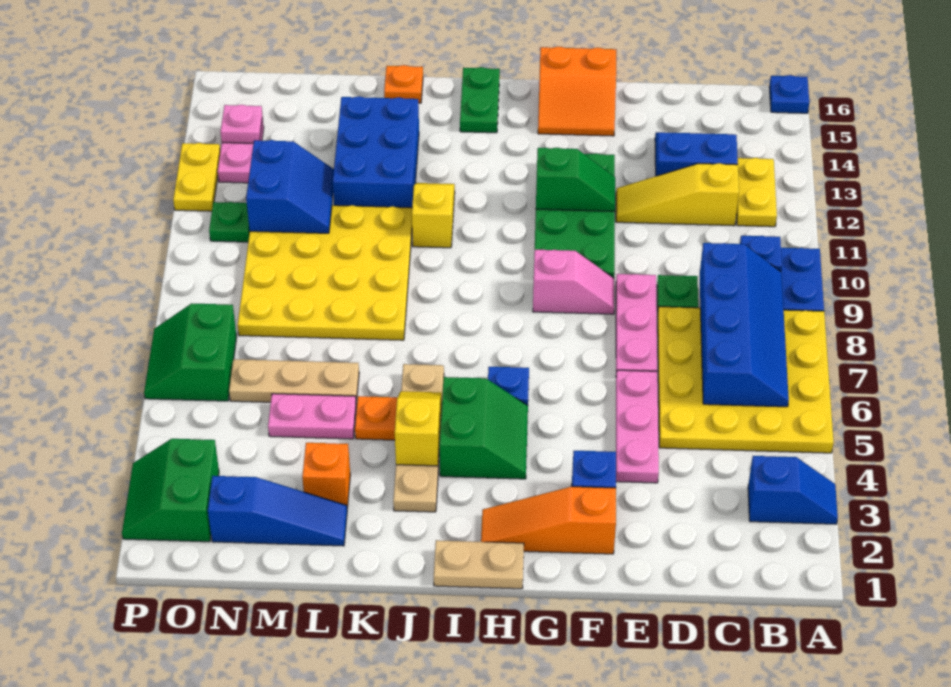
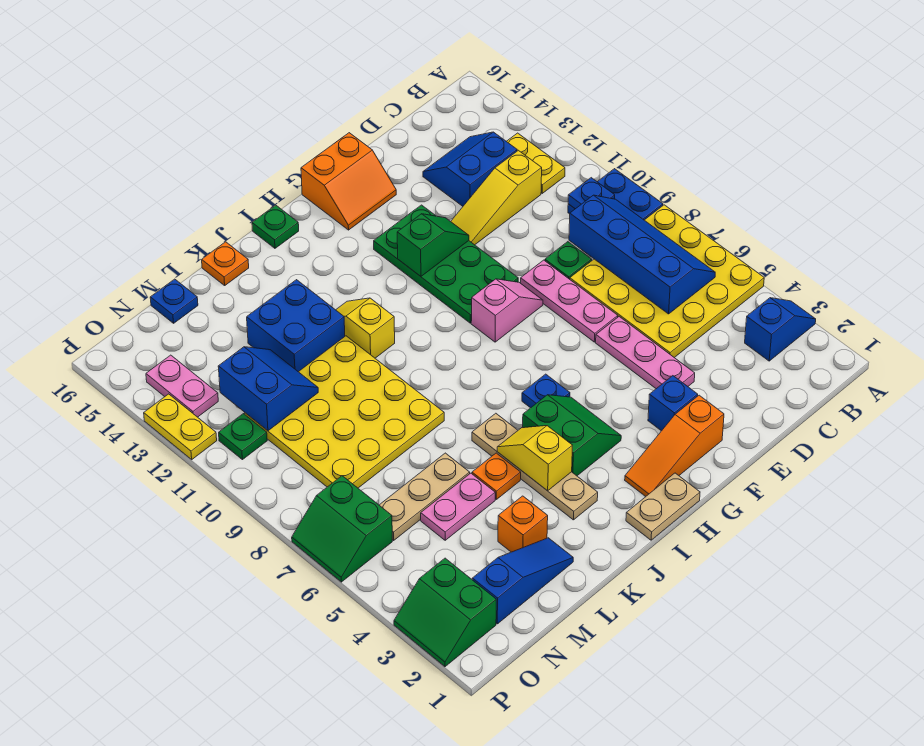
blue plate A16 level 1 -> blue plate M16 level 1
green plate I15:I16 level 1 -> green plate I16 level 1
blue brick K12:L14 level 1 -> blue brick K12:L13 level 1
pink plate O14 level 2 -> none

